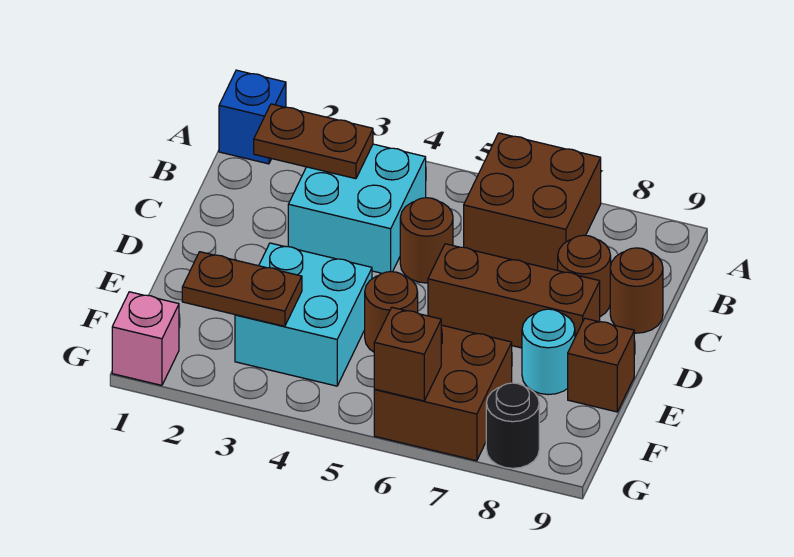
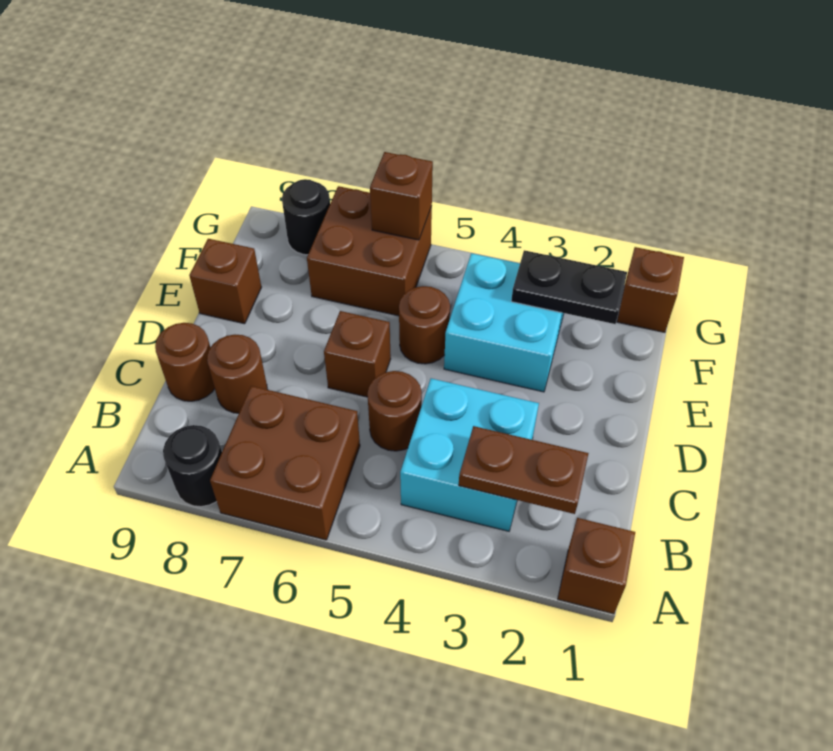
blue brick A1 level 1 -> brown brick A1 level 1
none -> black round brick A8 level 1
brown brick D6:D8 level 1 -> brown brick D6 level 1
cyan round brick E8 level 1 -> none
brown plate F2:F3 level 2 -> black plate F2:F3 level 2
pink brick G1 level 1 -> brown brick G1 level 1

